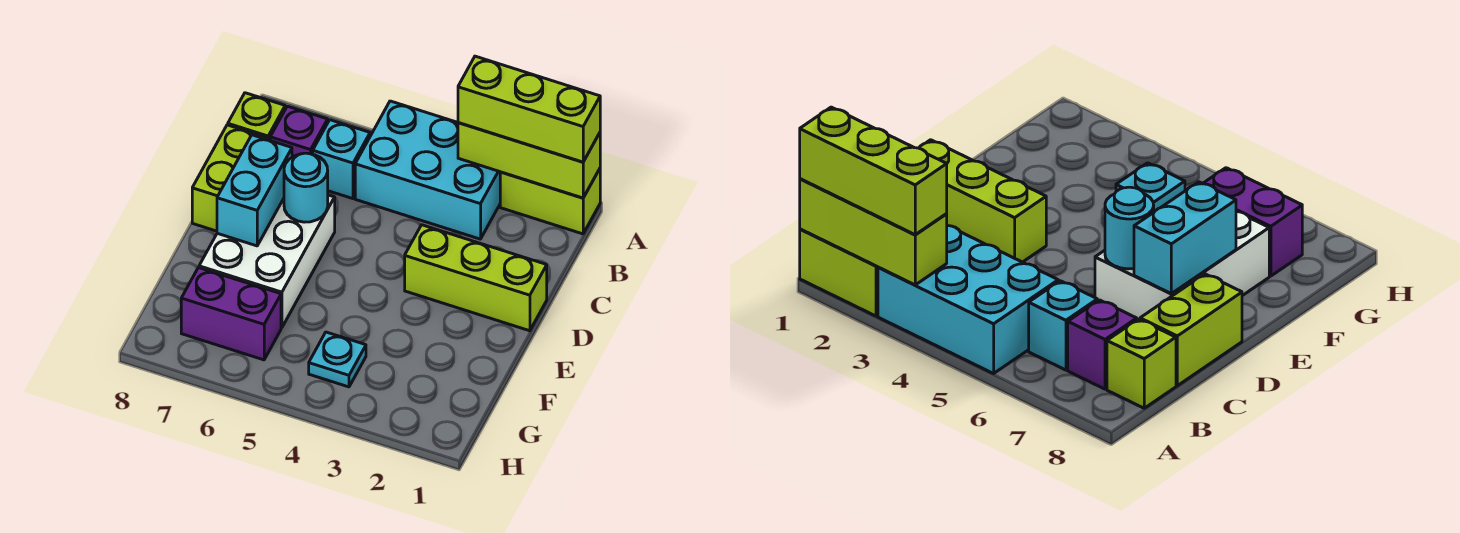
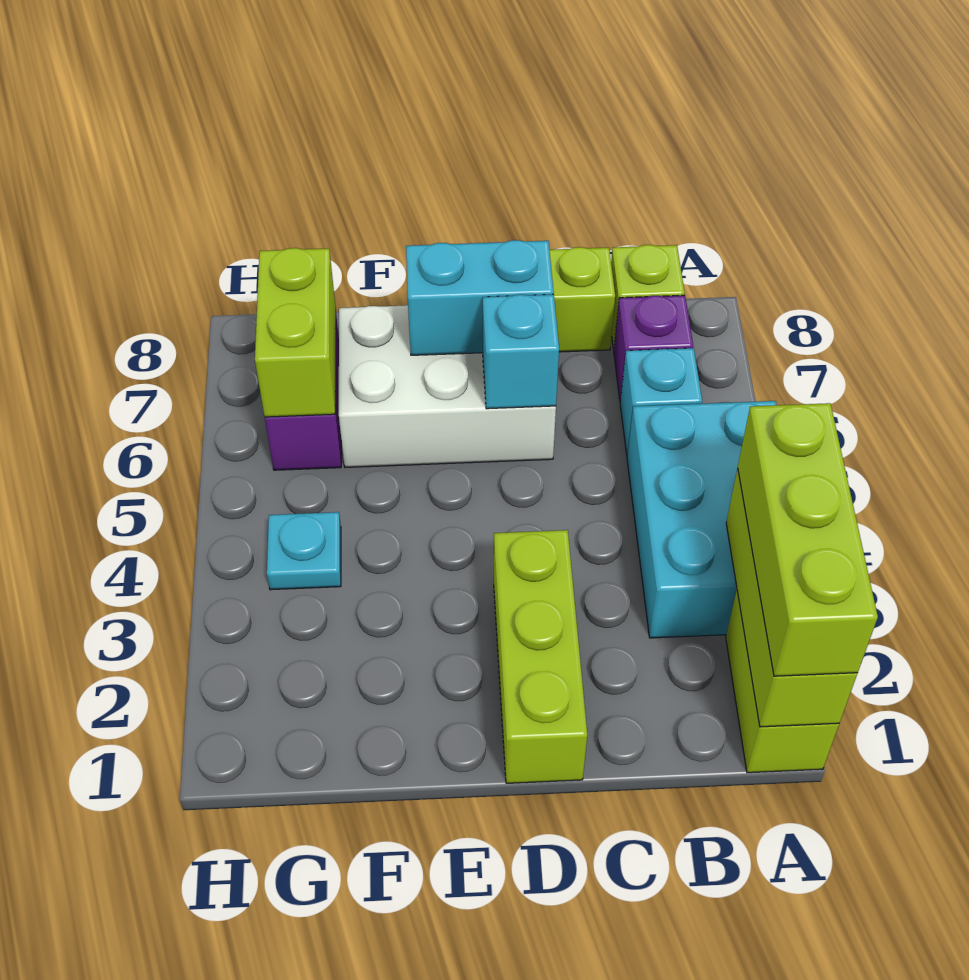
cyan round brick D6 level 2 -> cyan brick D6 level 2
none -> lime brick G6:G7 level 2

